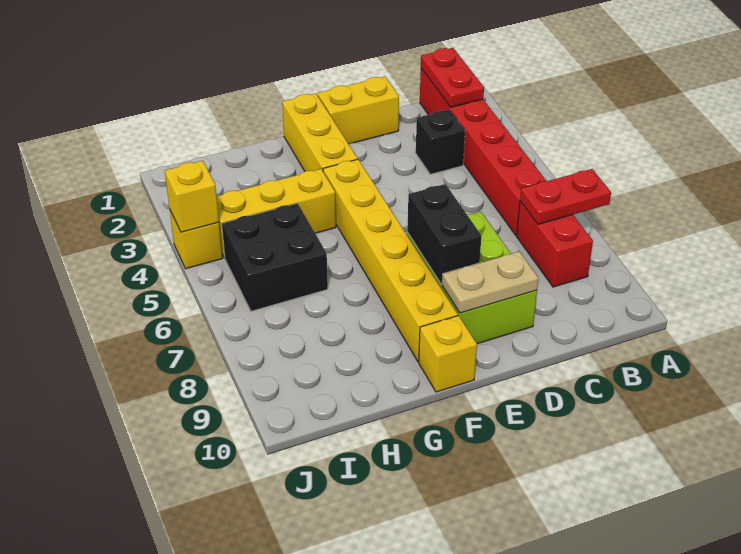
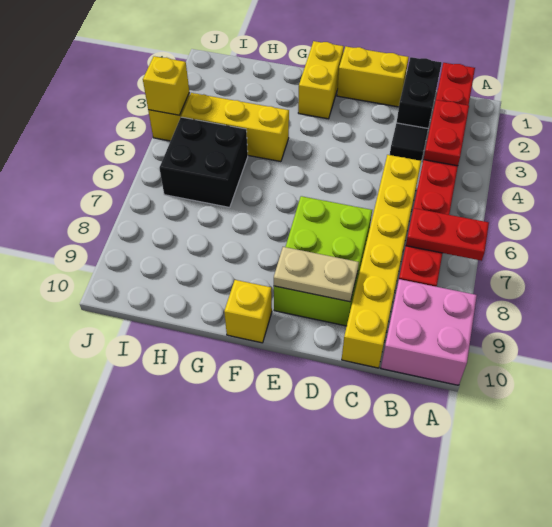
none -> pink brick A9:B10 level 1
red plate B1:B2 level 2 -> red plate B3:B4 level 2
black brick C3 level 1 -> black tile C3 level 1
black brick E7:E8 level 2 -> black brick C1:C2 level 1
yellow brick F1:F3 level 1 -> yellow brick F1:F2 level 1
yellow brick F4:F9 level 1 -> yellow brick C5:C10 level 1

